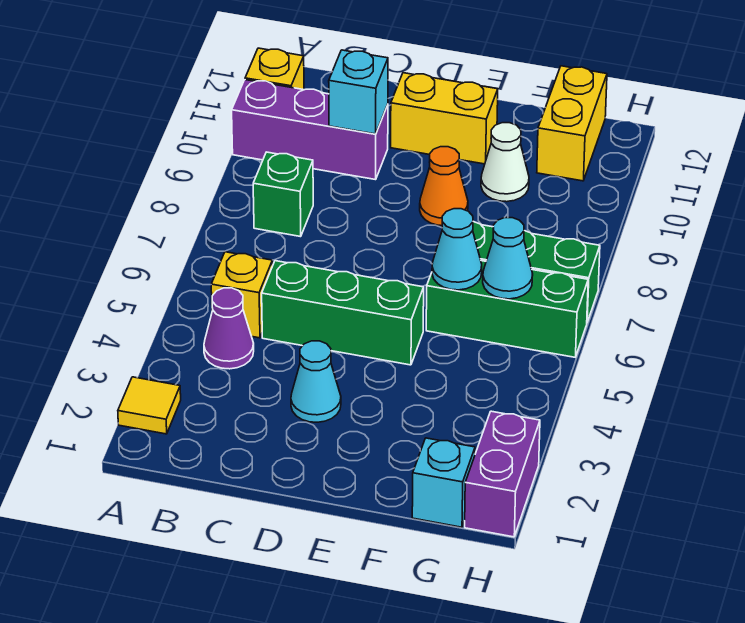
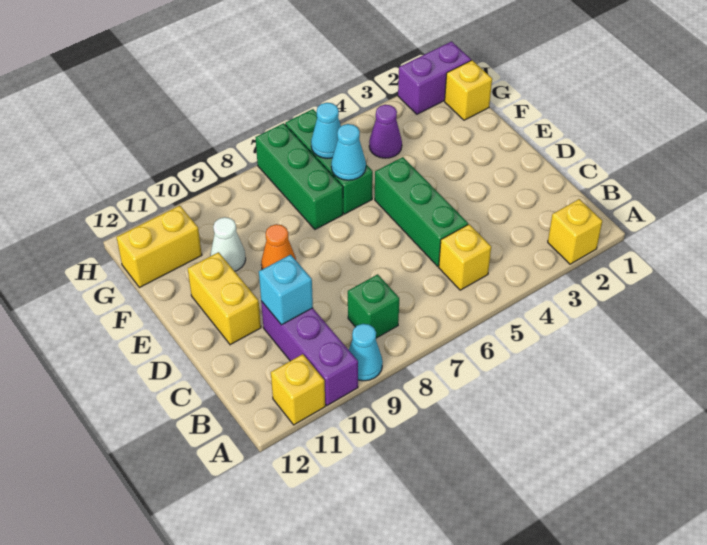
yellow tile A2 level 1 -> yellow brick A2 level 1
purple cone B4 level 1 -> purple cone G4 level 1
cyan cone D3 level 1 -> cyan cone A9 level 1
cyan brick G1 level 1 -> yellow brick G1 level 1

